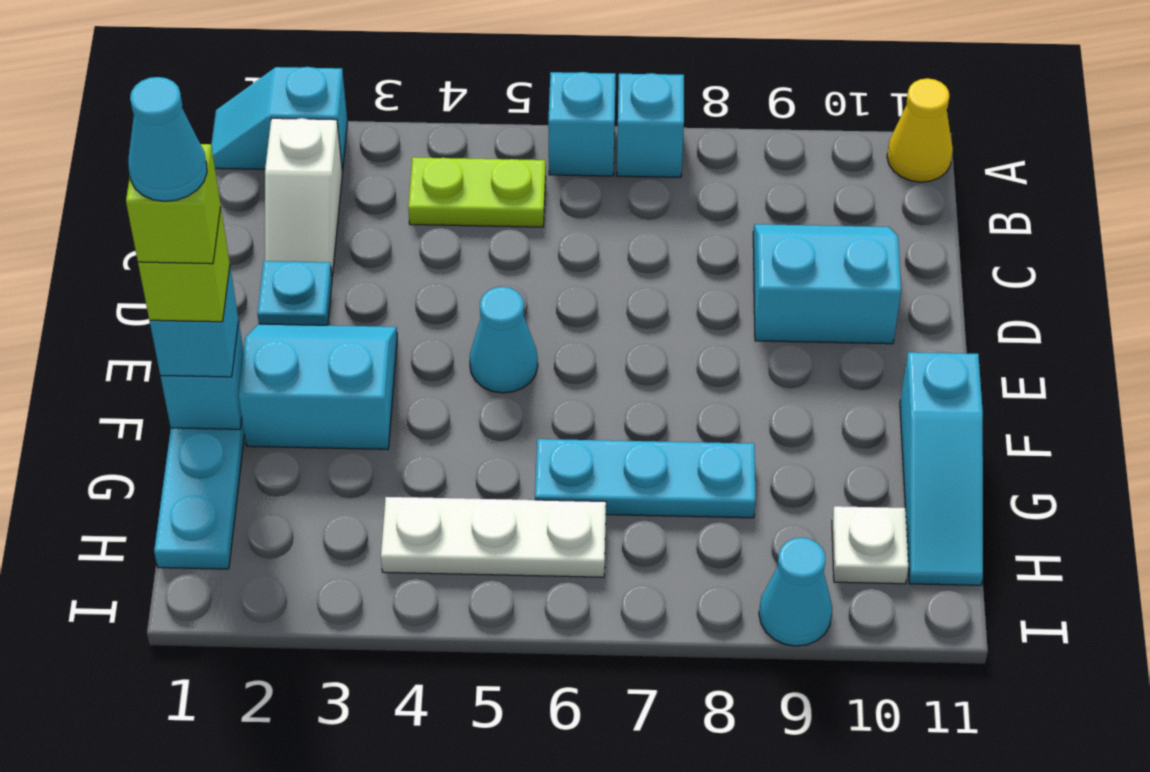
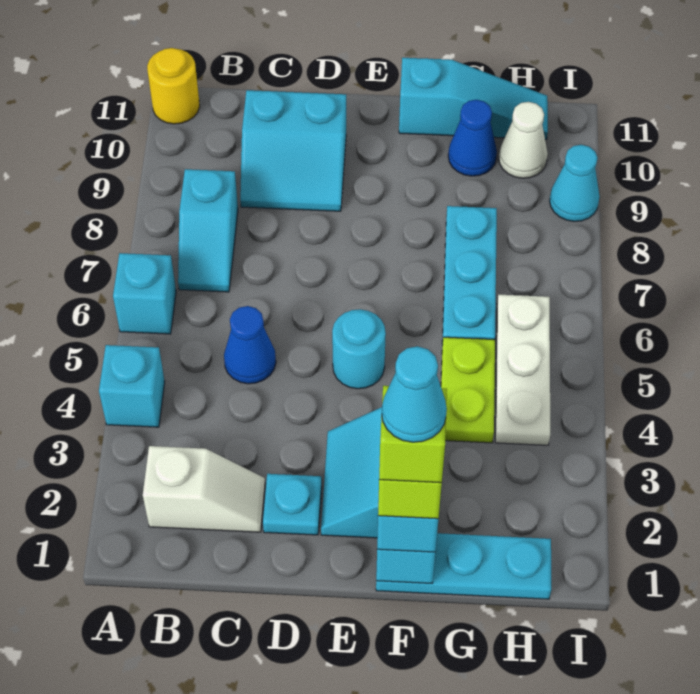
cyan slope A1:A2 level 1 top 2 -> cyan slope B7:B8 level 1 top 8
cyan brick A7 level 1 -> cyan brick A4 level 1
yellow cone A11 level 1 -> yellow round brick A11 level 1
lime plate B4:B5 level 1 -> lime plate G4:G5 level 1
none -> blue cone C5 level 1
cyan slope C9:D10 level 1 top D -> cyan slope C9:D10 level 1 top 10
cyan cone E5 level 1 -> cyan round brick E5 level 1
none -> blue cone G10 level 1
white plate H10 level 1 -> white cone H10 level 1

